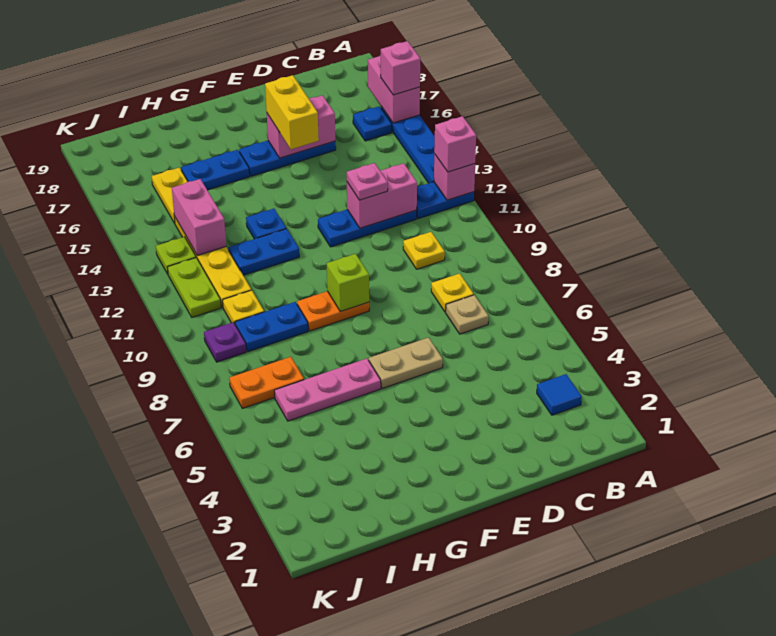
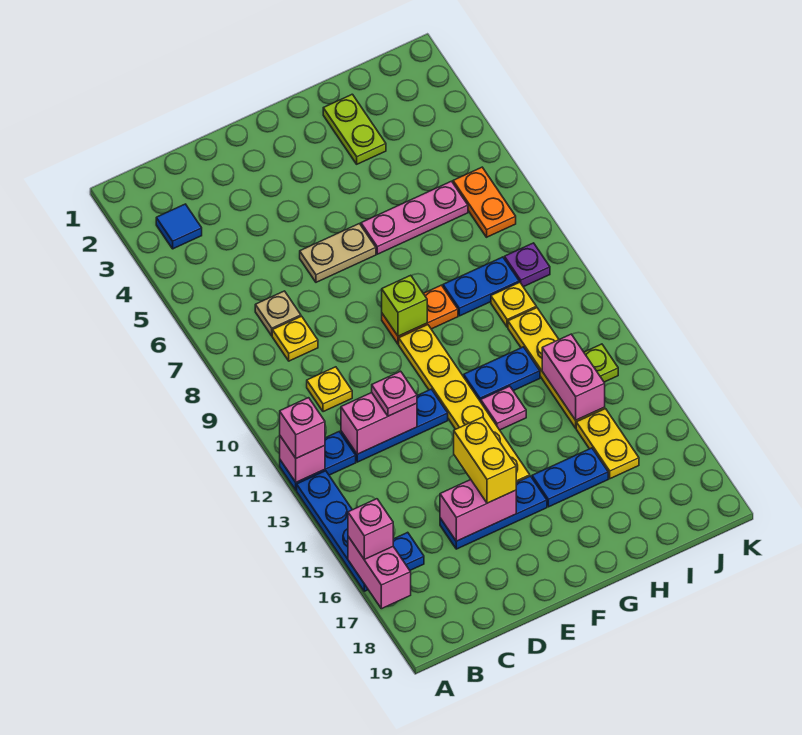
none -> yellow plate F10:F15 level 1
blue plate G13 level 1 -> pink plate G13 level 1
orange plate I7:J7 level 1 -> orange plate J6:J7 level 1
lime plate J11:J12 level 1 -> lime plate H2:H3 level 1

